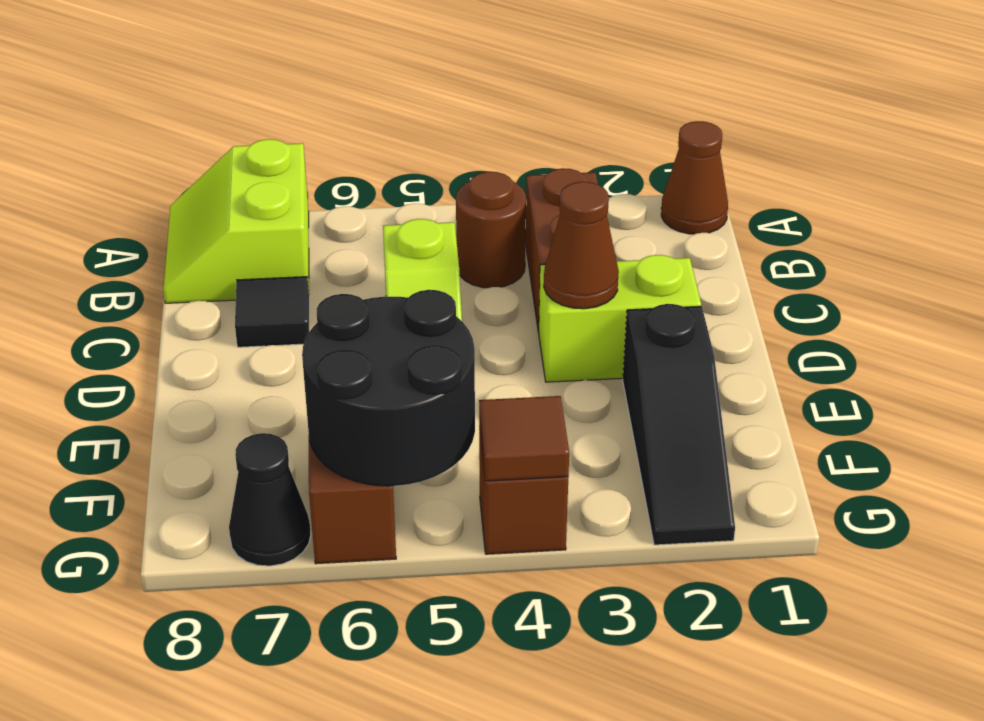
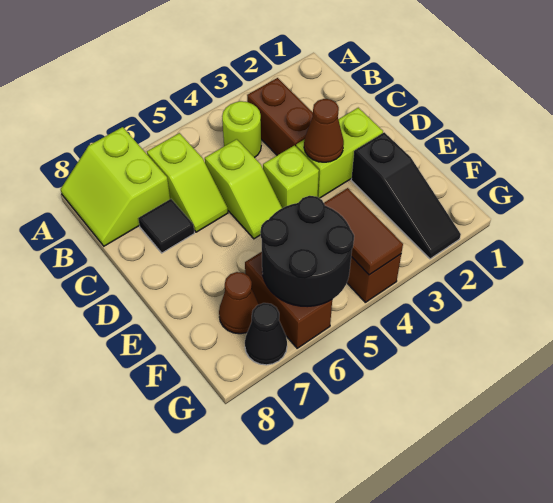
brown cone A1 level 1 -> brown cone F7 level 1
brown round brick B4 level 1 -> lime round brick B4 level 1
none -> lime slope B6:C6 level 1 top B
none -> lime brick D4 level 1
brown tile G4 level 2 -> brown tile F4:G4 level 2

